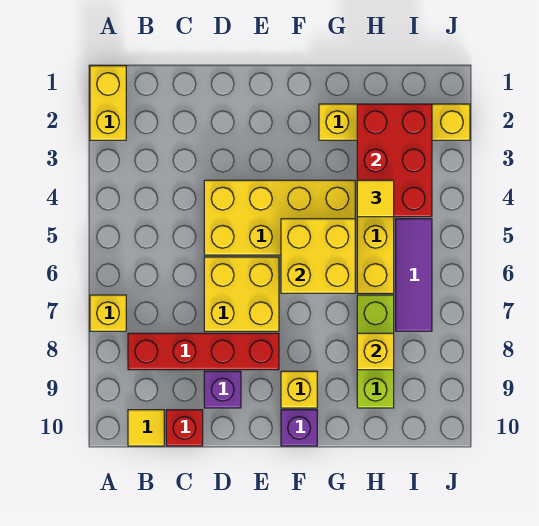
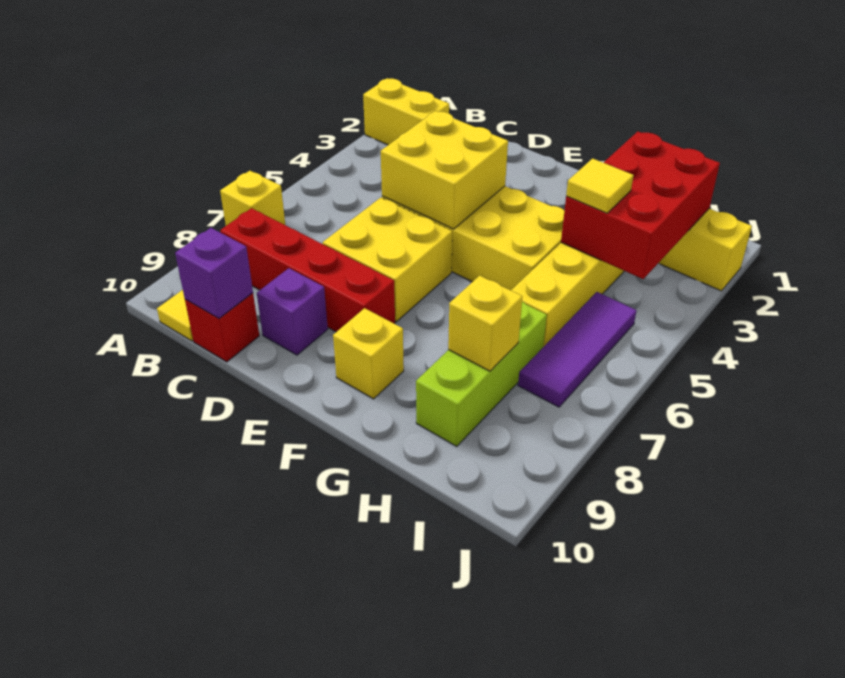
yellow brick A1:A2 level 1 -> yellow brick A2:B2 level 1
yellow brick F5:G6 level 2 -> yellow brick D4:E5 level 2
purple brick F10 level 1 -> purple brick C10 level 2

